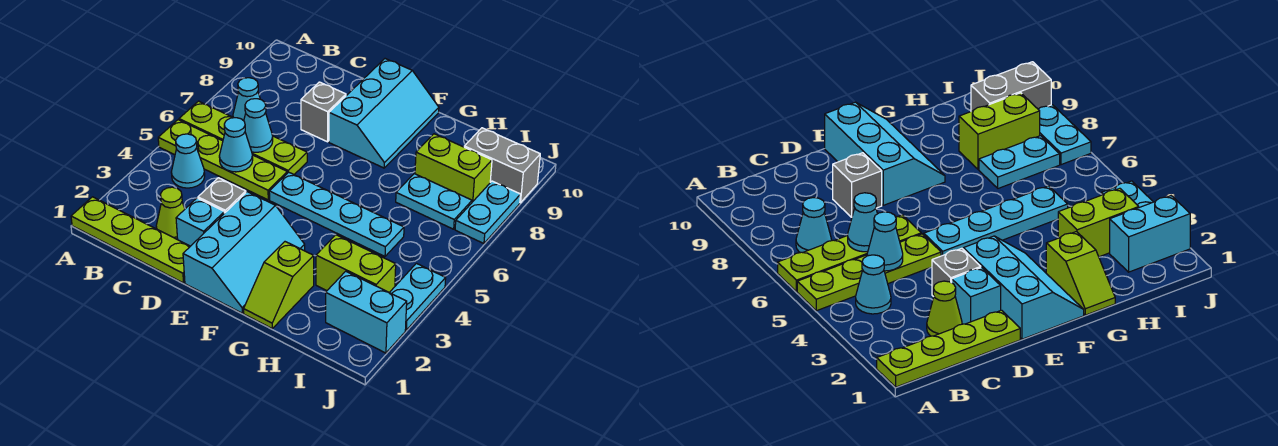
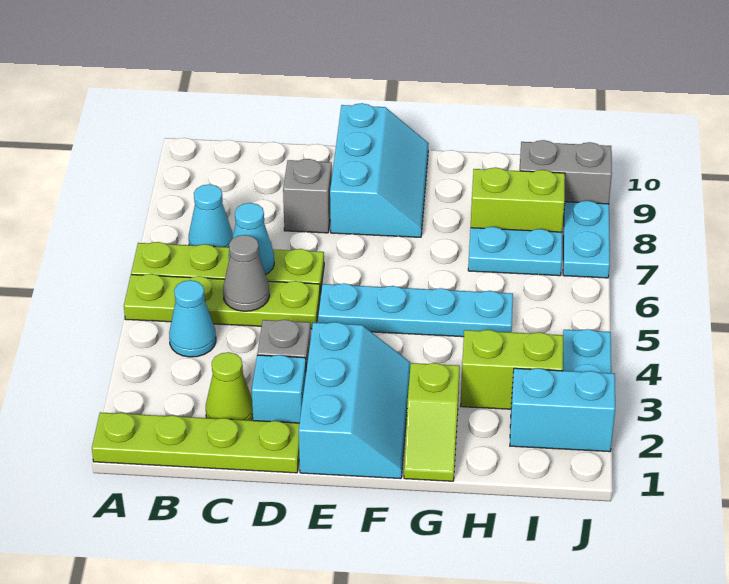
cyan cone C5 level 2 -> grey cone C5 level 2

